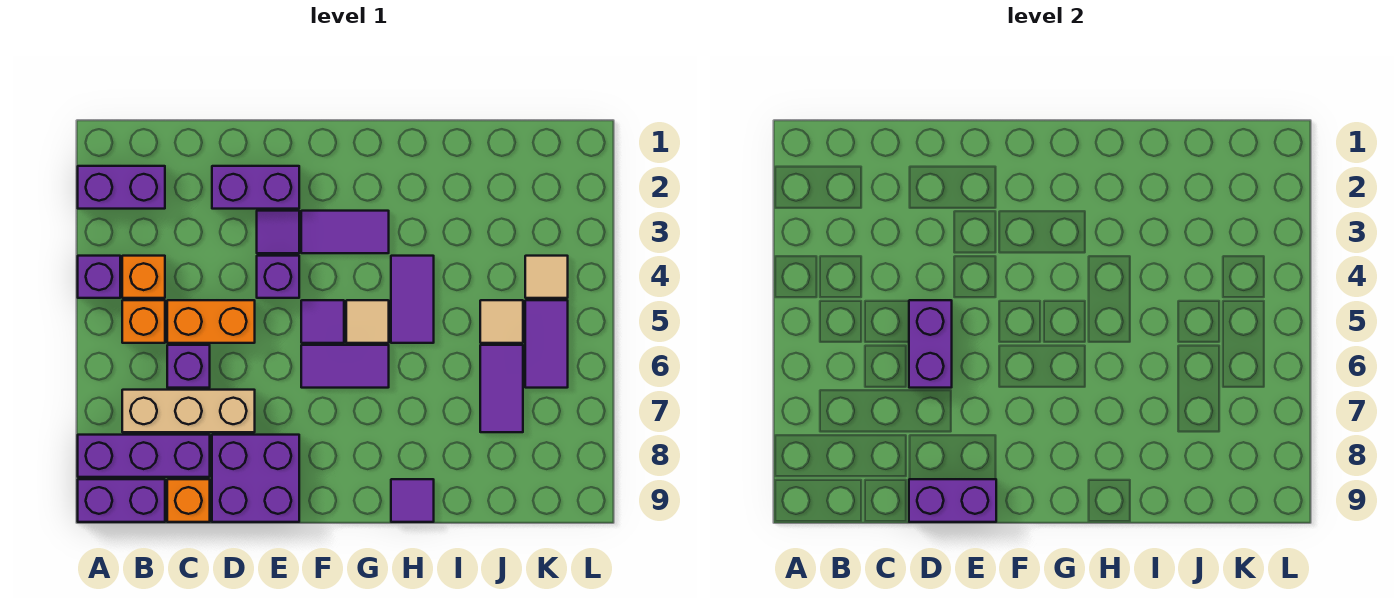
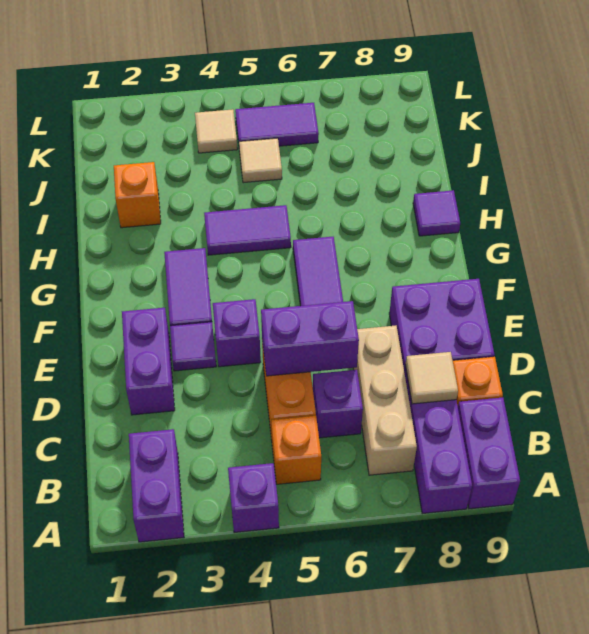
orange brick B4 level 1 -> orange brick I2 level 1
purple brick D9:E9 level 2 -> none
purple tile F5 level 1 -> none
tan tile G5 level 1 -> tan tile C8 level 2
purple tile J6:J7 level 1 -> none

